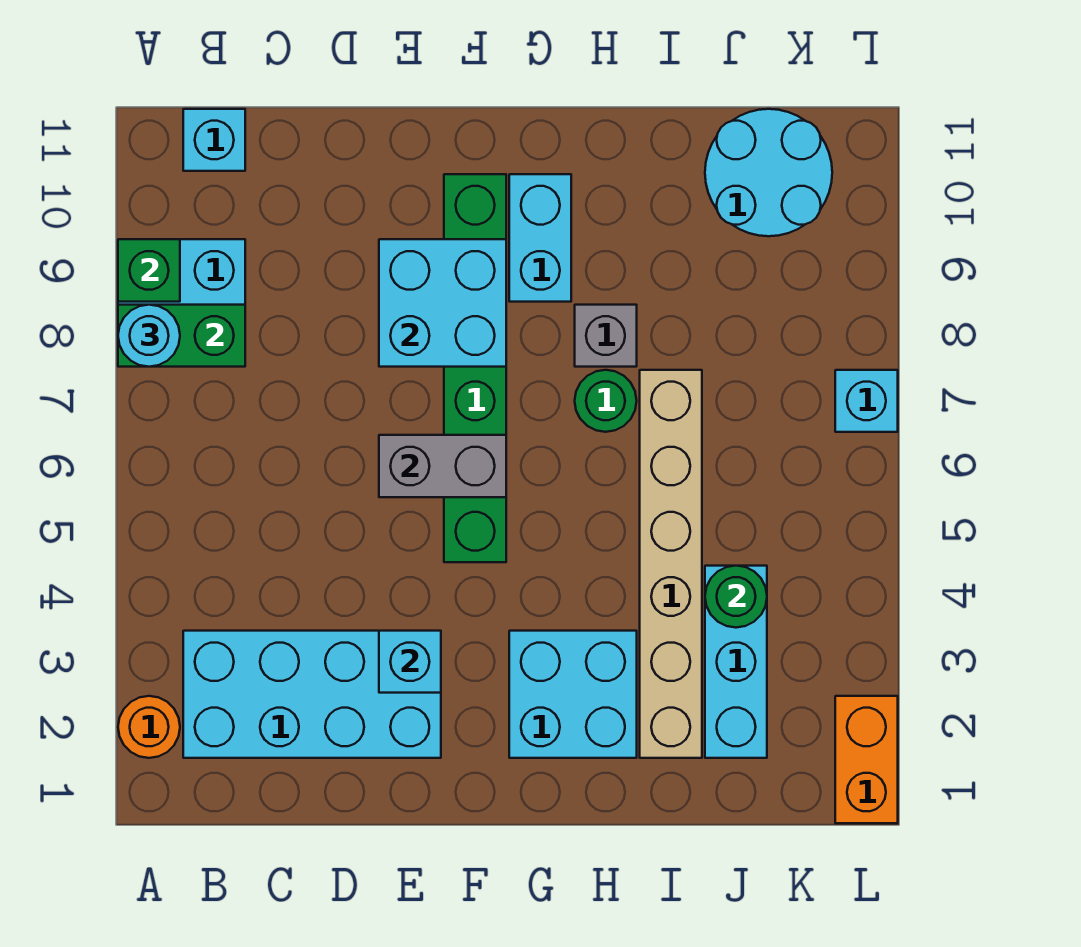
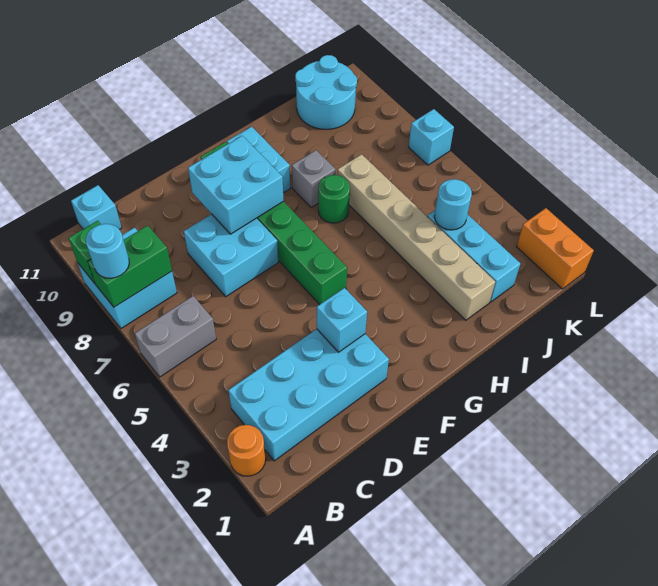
grey brick E6:F6 level 2 -> grey brick A6:B6 level 1
cyan brick G2:H3 level 1 -> cyan brick D7:E8 level 1
green round brick J4 level 2 -> cyan round brick J4 level 2

